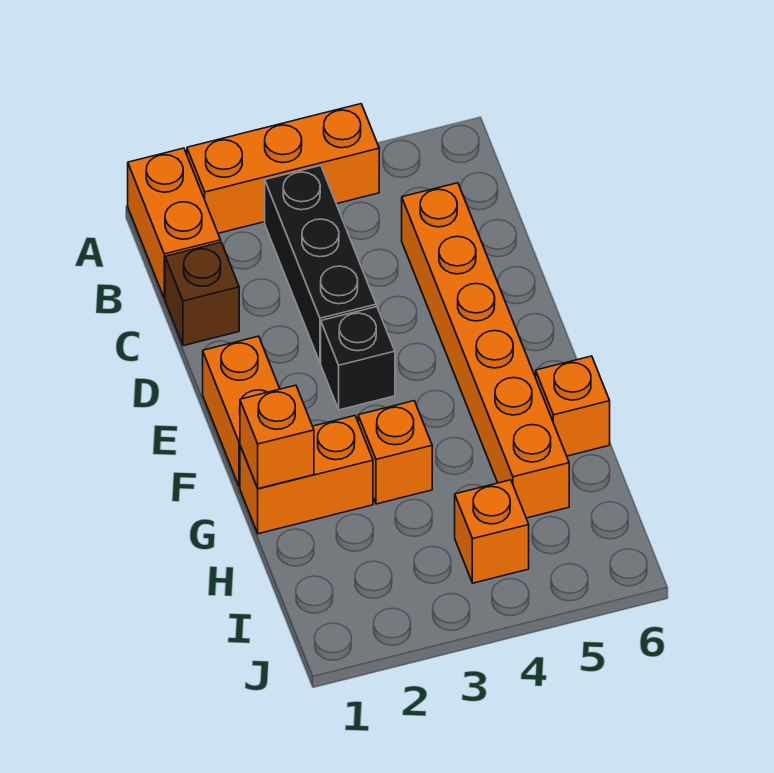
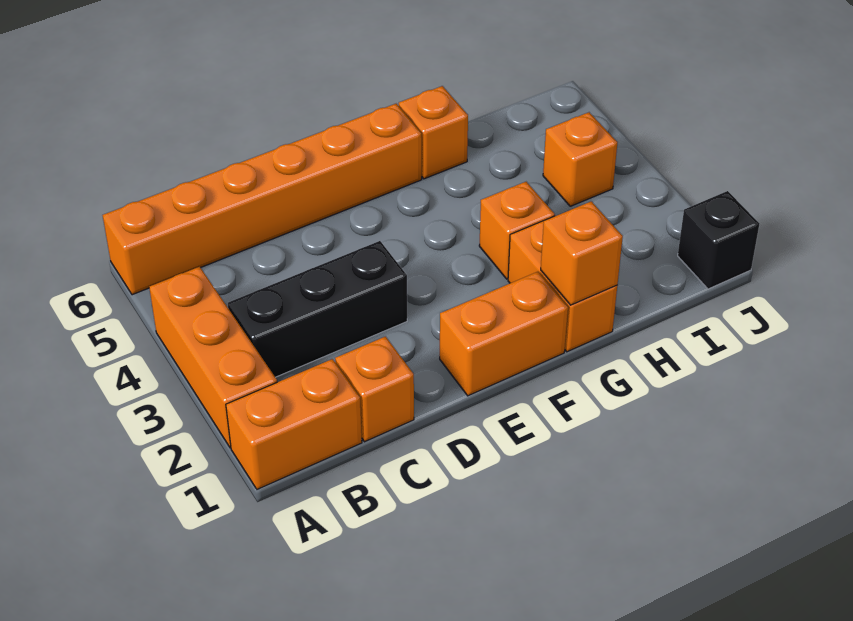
brown brick C1 level 1 -> orange brick C1 level 1
orange brick C5:H5 level 1 -> orange brick A6:F6 level 1
black brick E3 level 1 -> black brick J1 level 1

